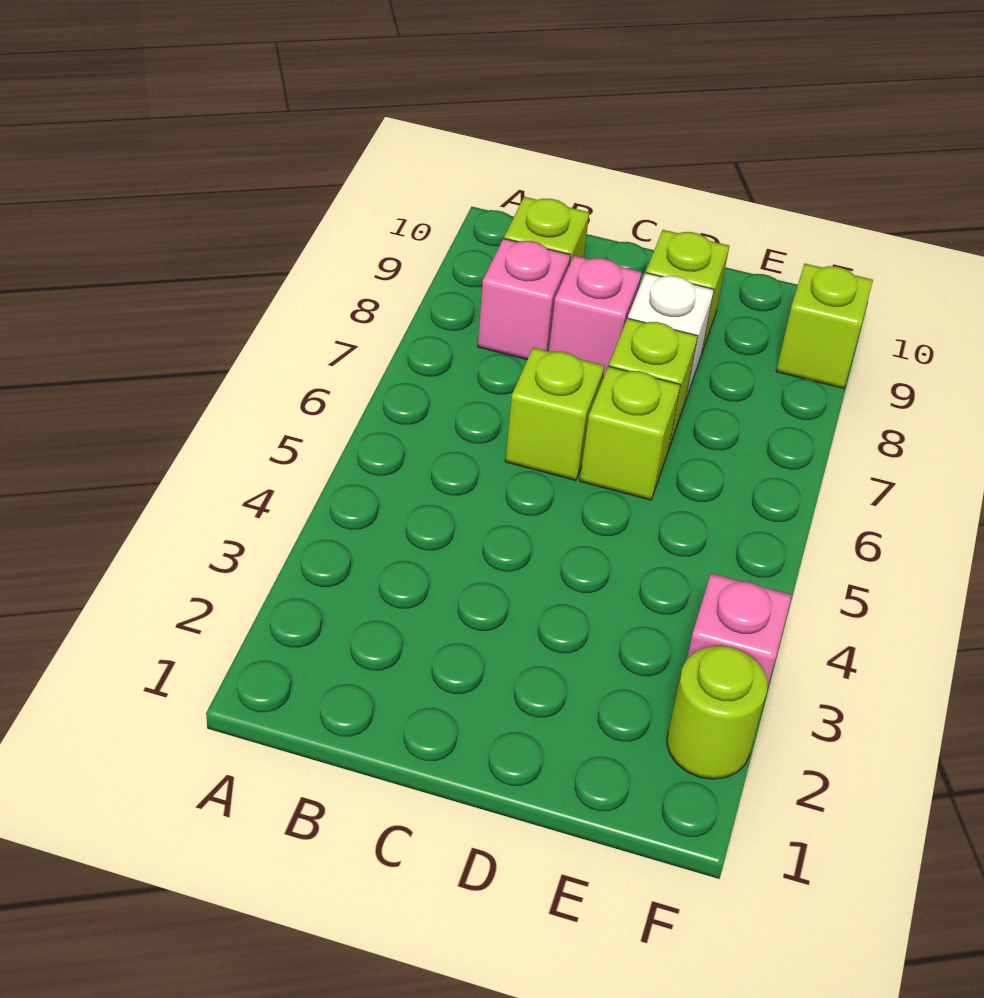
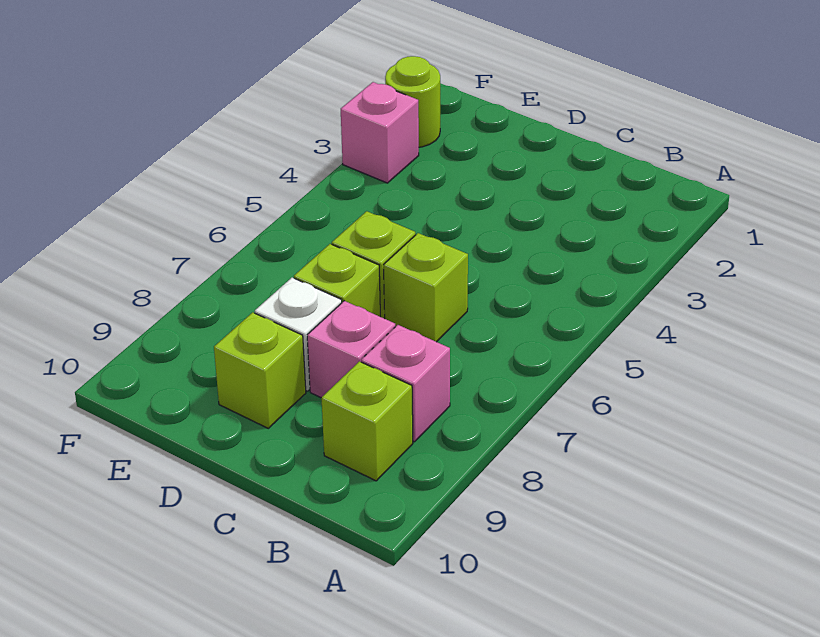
lime brick F9 level 1 -> none

